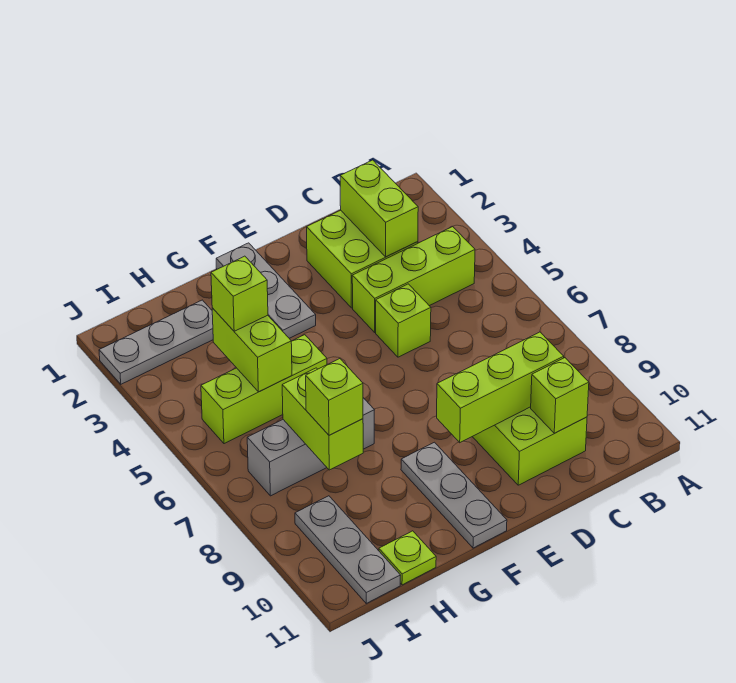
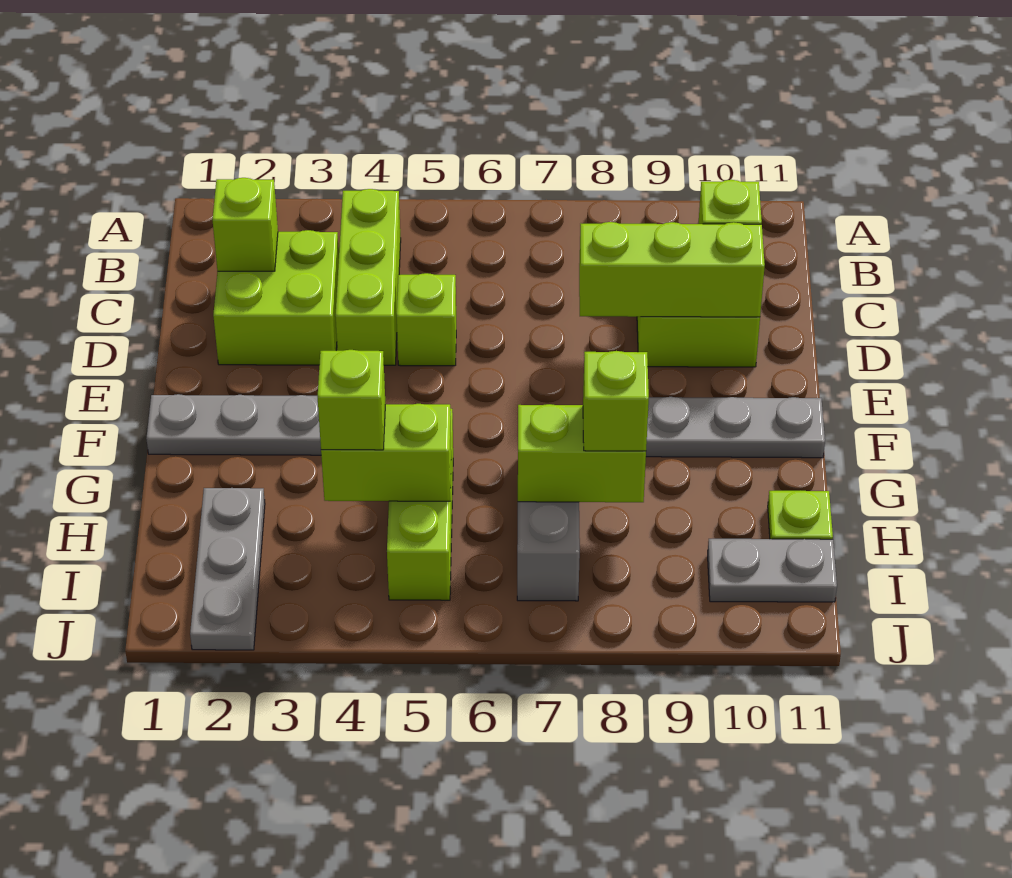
lime brick C2:C3 level 2 -> lime brick C2 level 2
lime brick C9:E9 level 2 -> lime brick D8:D10 level 2
grey plate I9:I11 level 1 -> grey plate I10:I11 level 1

